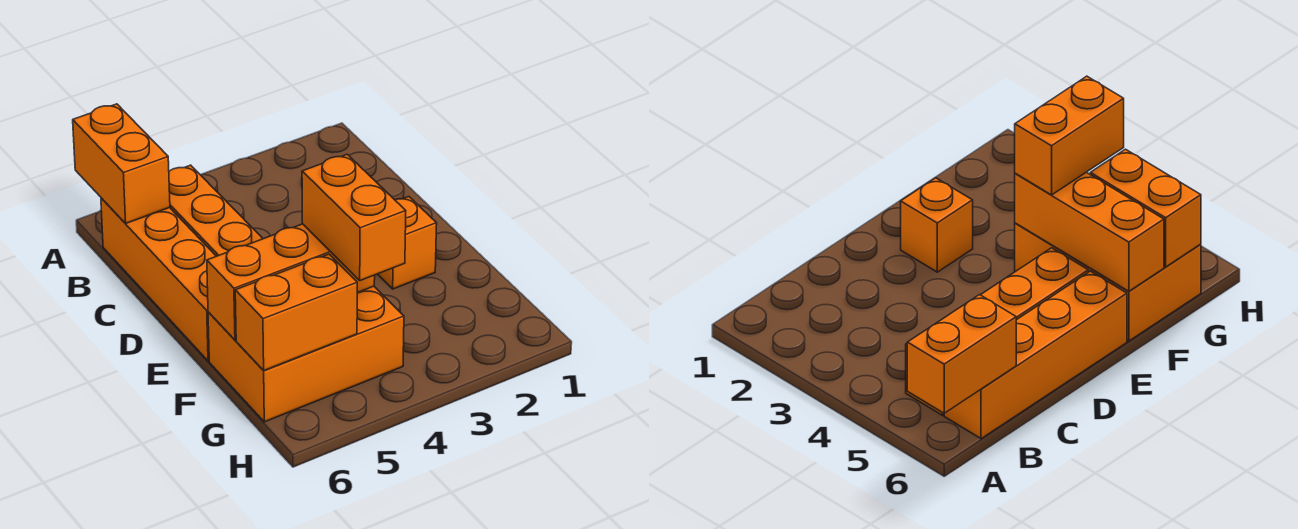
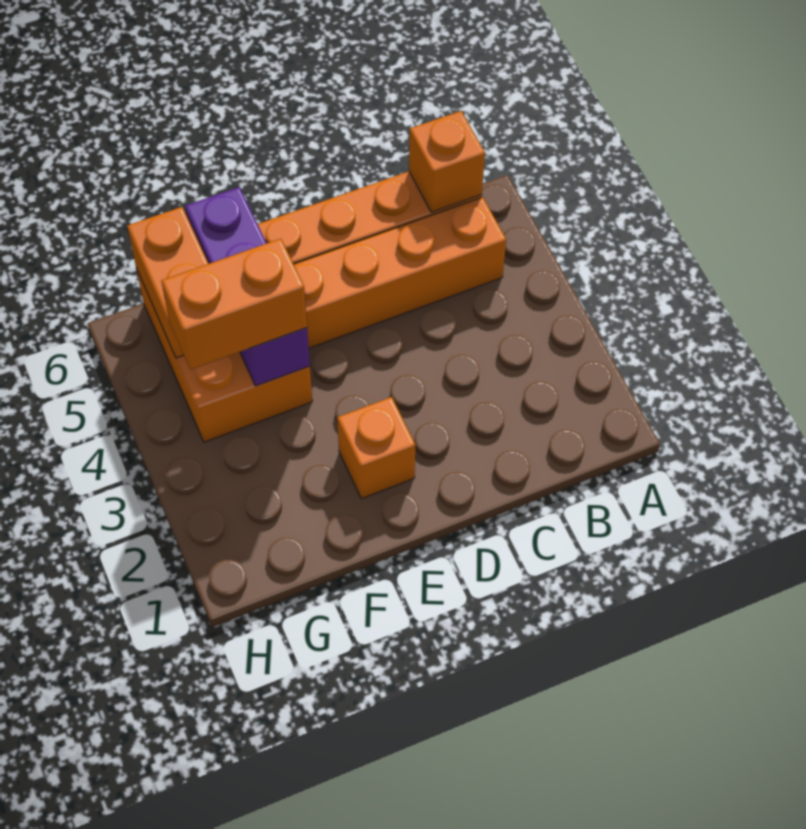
orange brick A6:B6 level 2 -> orange brick B6 level 2
orange brick F4:F6 level 2 -> purple brick F4:F6 level 2

